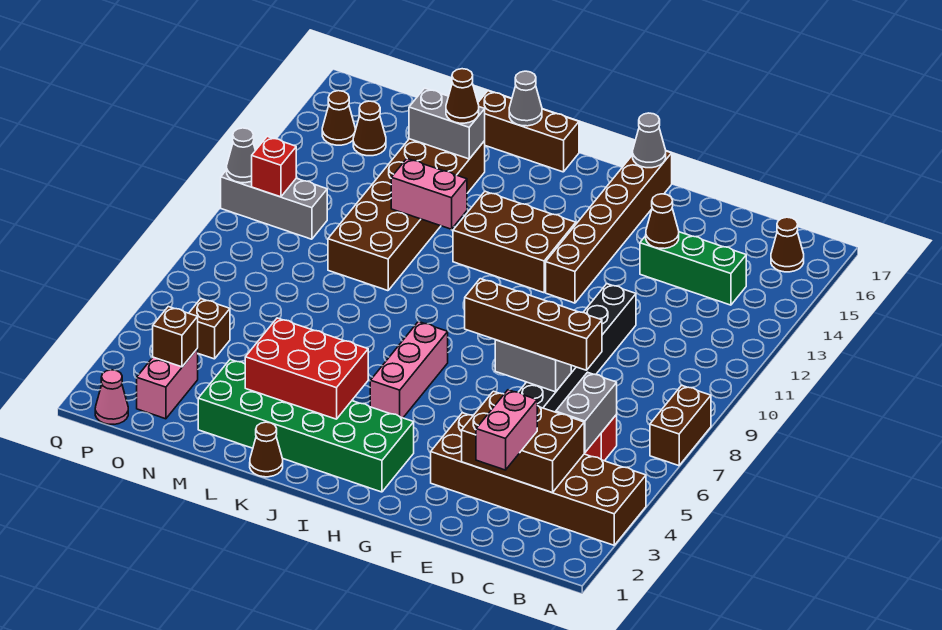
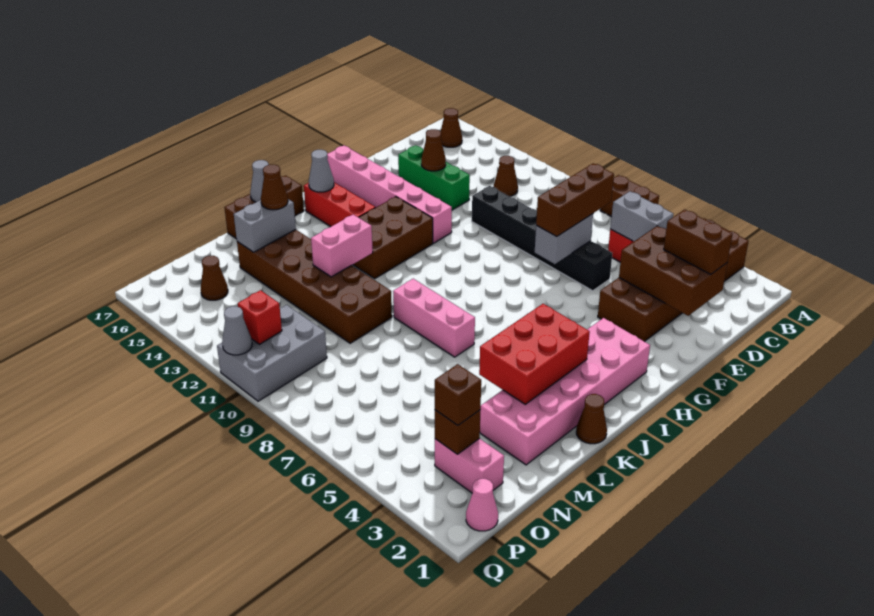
brown brick C3:E4 level 2 -> brown brick D2:E4 level 2
green brick C14:E14 level 1 -> green brick E13:E15 level 1
pink brick D2:D3 level 3 -> brown brick D2:D3 level 3
brown brick D7:G7 level 3 -> brown brick D7:F7 level 3
brown brick G12:G17 level 1 -> pink brick G12:G17 level 1
grey cone G17 level 2 -> grey cone I16 level 2
green brick H2:M3 level 1 -> pink brick H2:M3 level 1
pink brick I5:I7 level 1 -> pink brick K7:K9 level 1
none -> red brick I14:I16 level 1
brown brick O5 level 1 -> brown brick O3 level 3
grey brick O11:Q11 level 1 -> grey brick O10:Q11 level 1
brown cone P15 level 1 -> brown cone C12 level 1

